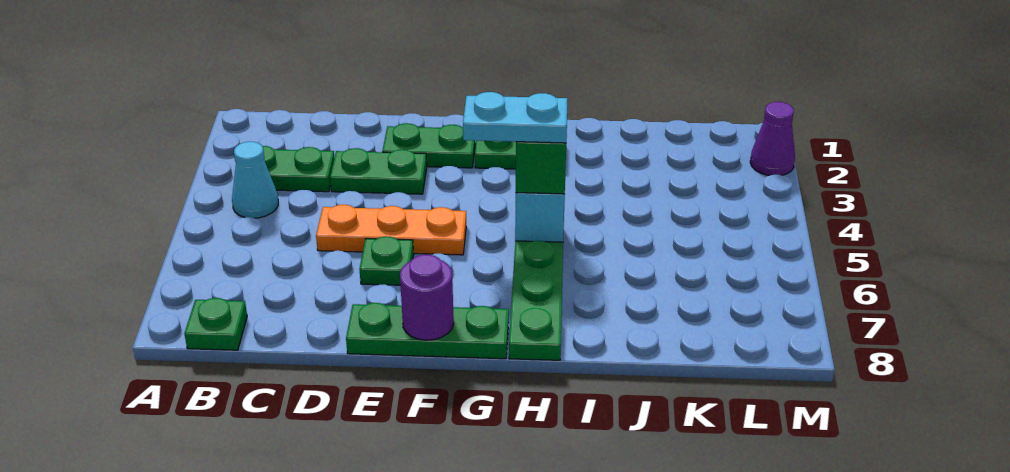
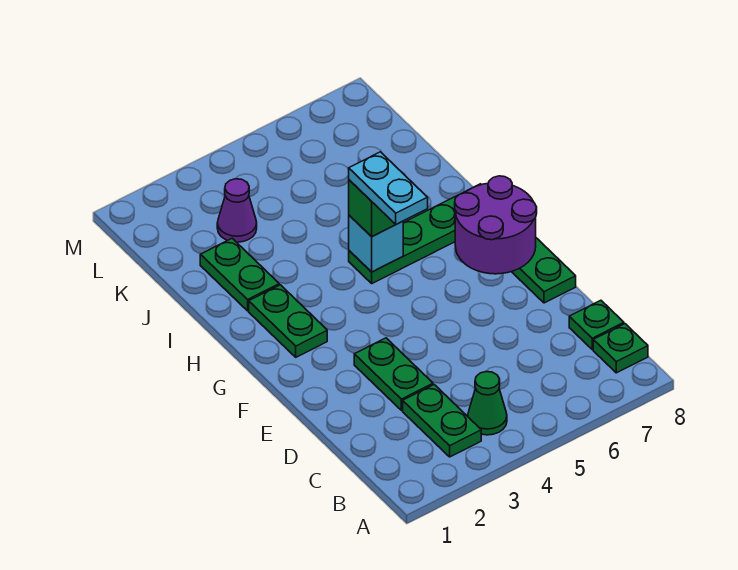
cyan cone B4 level 1 -> green cone B4 level 1
orange plate D5:F5 level 1 -> none
green plate E2:F2 level 1 -> green plate I2:J2 level 1
green plate E6 level 1 -> green plate C8 level 1
purple round brick F8 level 2 -> purple round brick F7:G8 level 2
purple cone M2 level 1 -> purple cone K3 level 1

